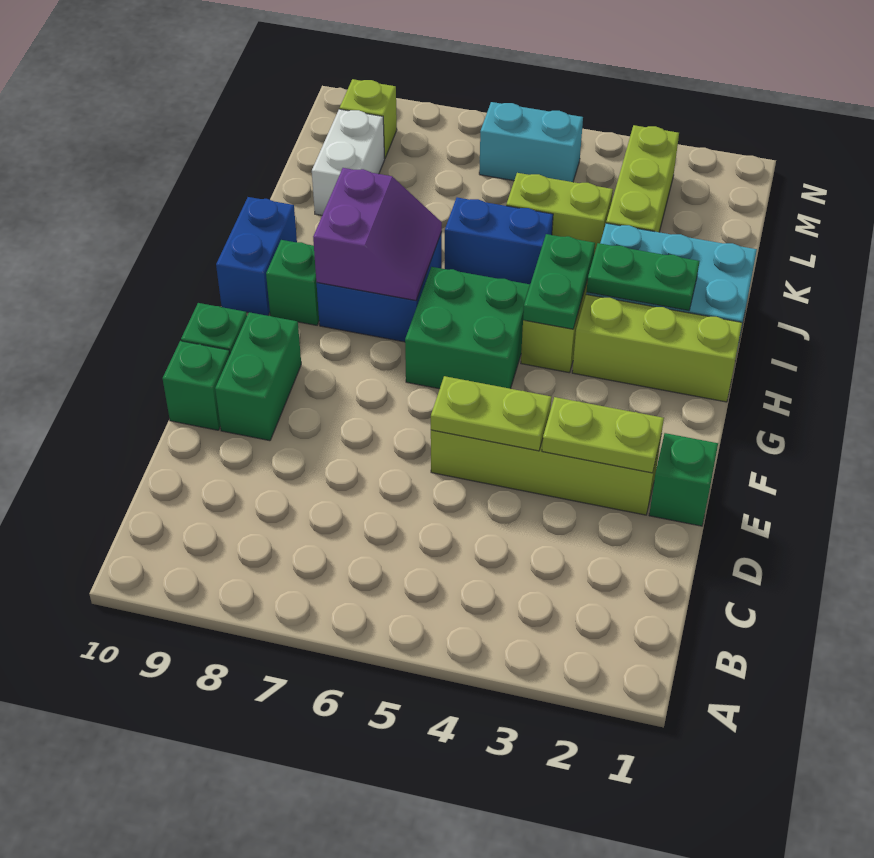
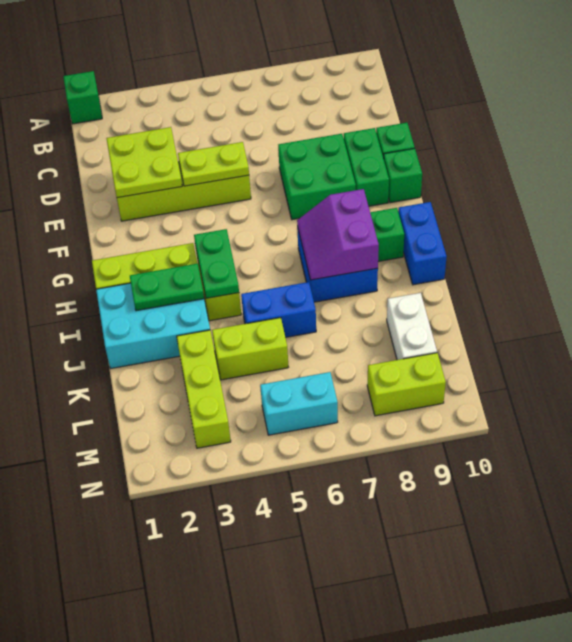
green brick E1 level 1 -> green brick A1 level 1
lime plate E2:E3 level 2 -> lime plate D2:E3 level 2
green brick G5:H6 level 1 -> green brick E7:F8 level 1
lime brick M9 level 1 -> lime brick M8:M9 level 1

